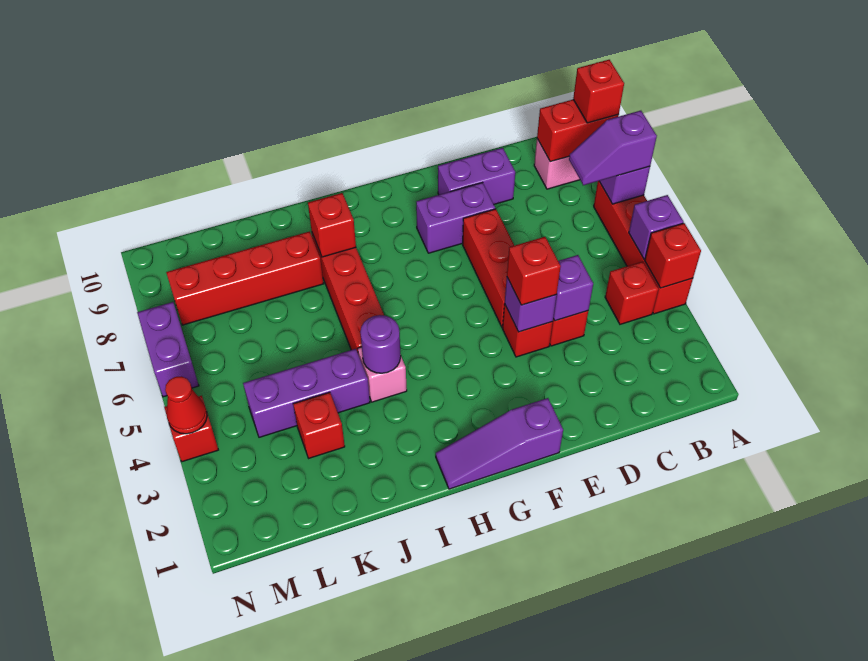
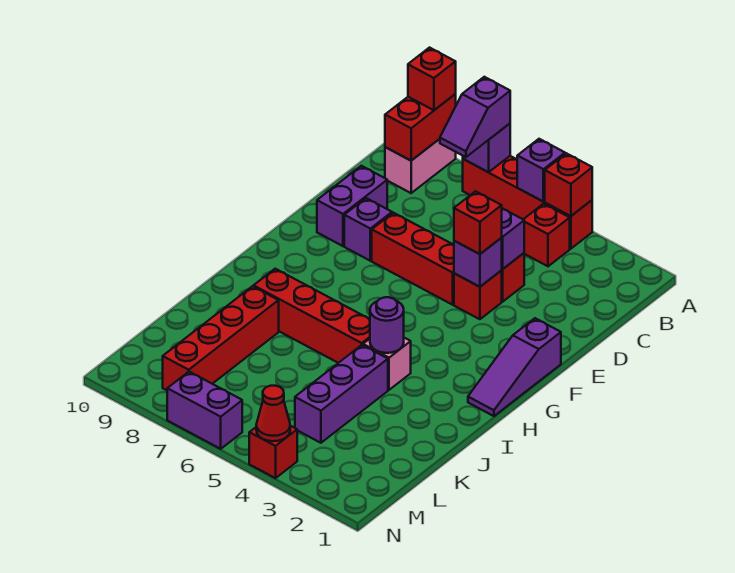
purple brick E8:F8 level 1 -> purple brick E8 level 1
red brick I8 level 2 -> none
red brick K3 level 1 -> none

